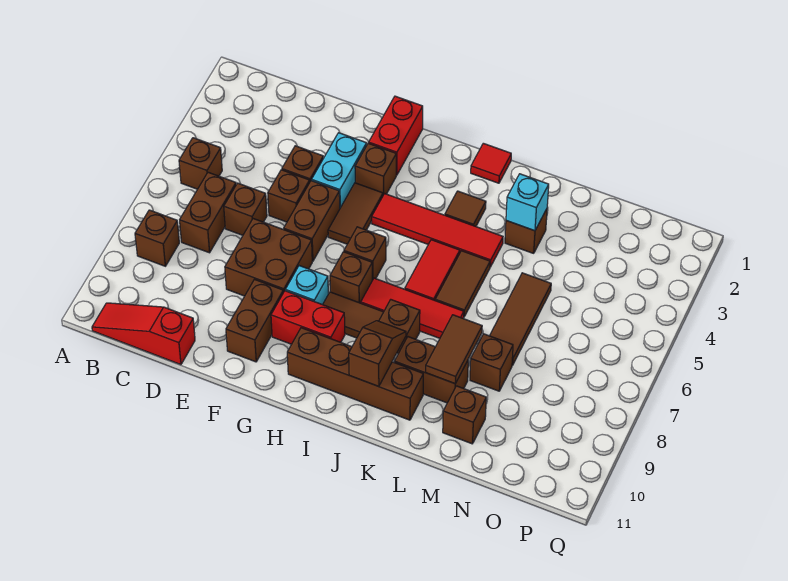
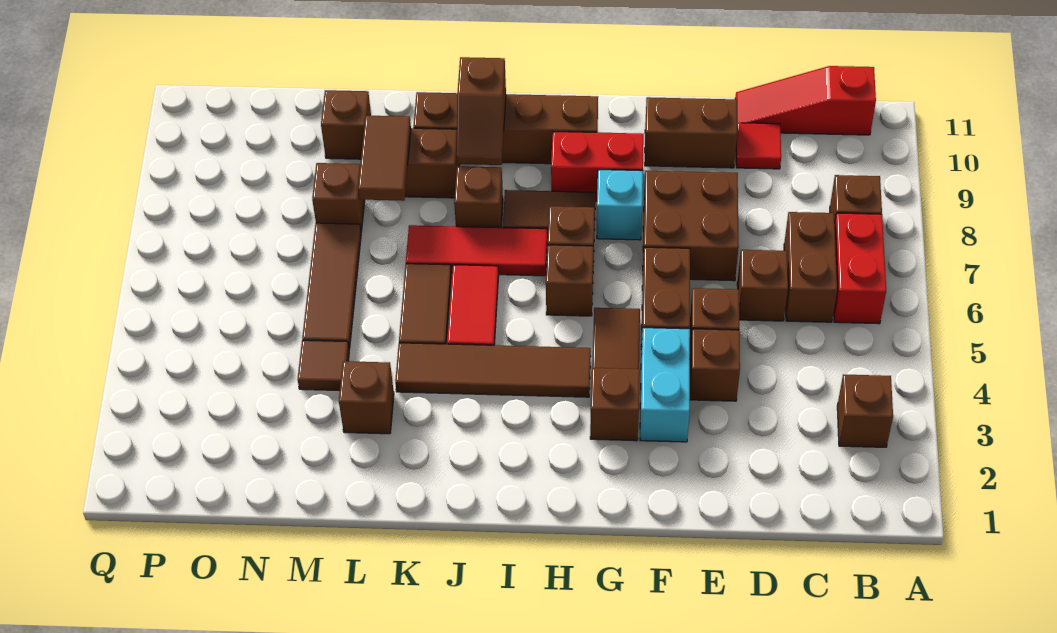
brown brick B5 level 1 -> brown brick B3 level 1
red slope B11:D11 level 1 top D -> red slope B11:D11 level 1 top B
brown brick F9:F10 level 1 -> brown brick E10:F10 level 1
red brick G1:G2 level 1 -> red brick B6:B7 level 1
red tile H4:K4 level 1 -> brown tile H4:K4 level 1
red tile J1 level 1 -> red tile D10 level 1
brown tile J3 level 1 -> brown tile M4 level 1
cyan brick L3 level 2 -> none

